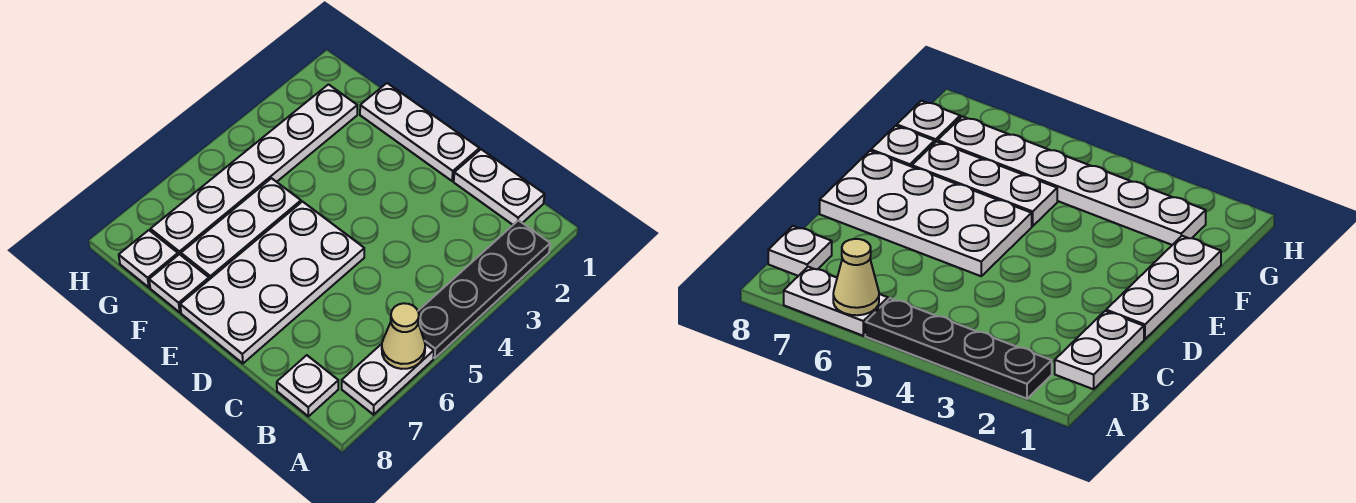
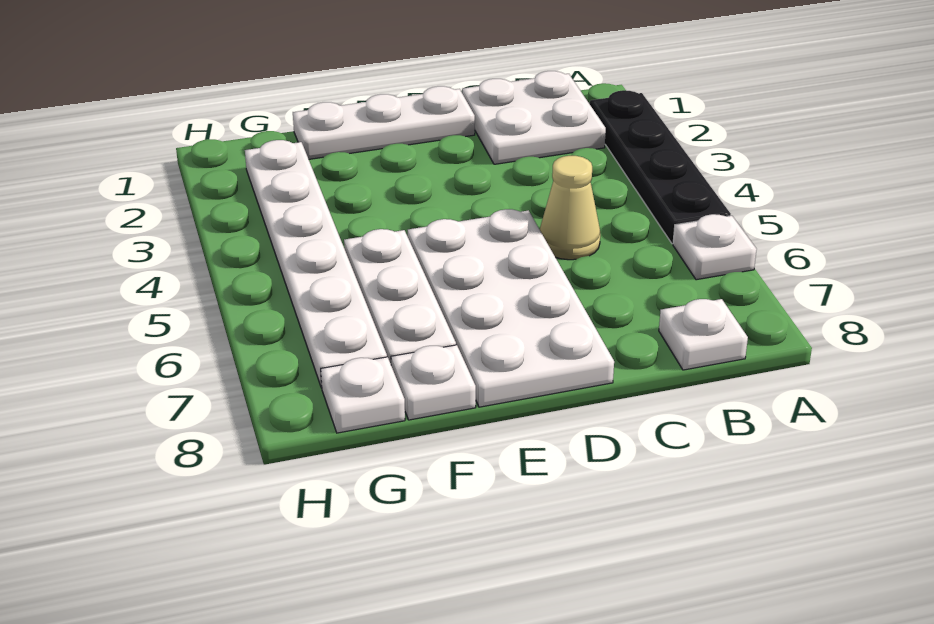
white plate A6:A7 level 1 -> white plate A6 level 1
tan cone A6 level 2 -> tan cone C5 level 1
white plate B1:C1 level 1 -> white plate B1:C2 level 1

